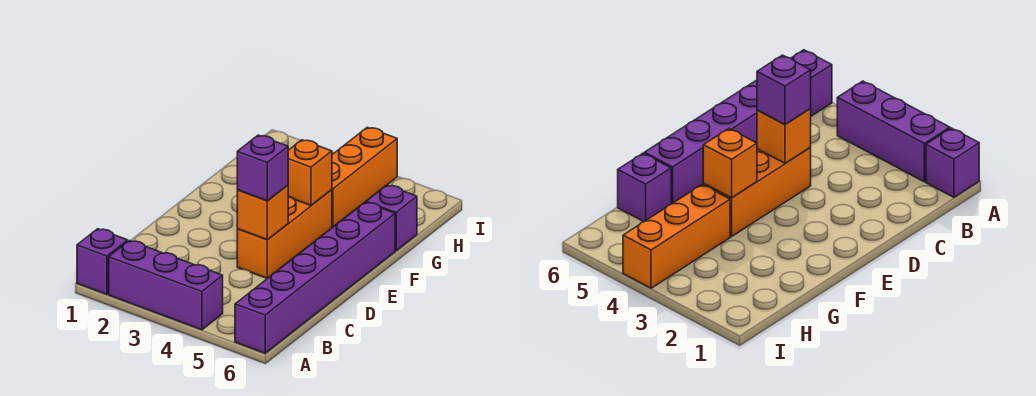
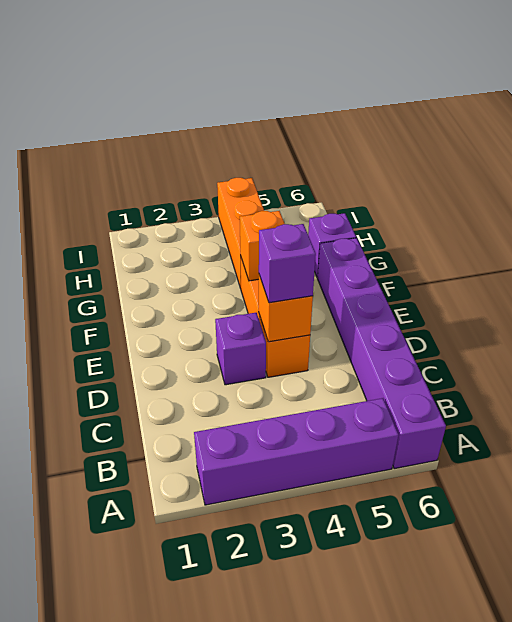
purple brick A1 level 1 -> purple brick D3 level 1
purple brick A2:A4 level 1 -> purple brick A2:A5 level 1

